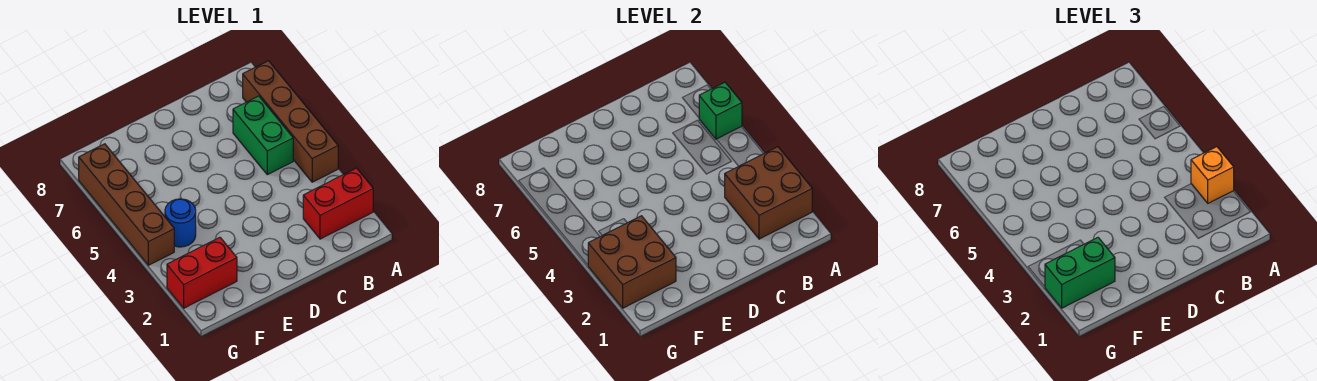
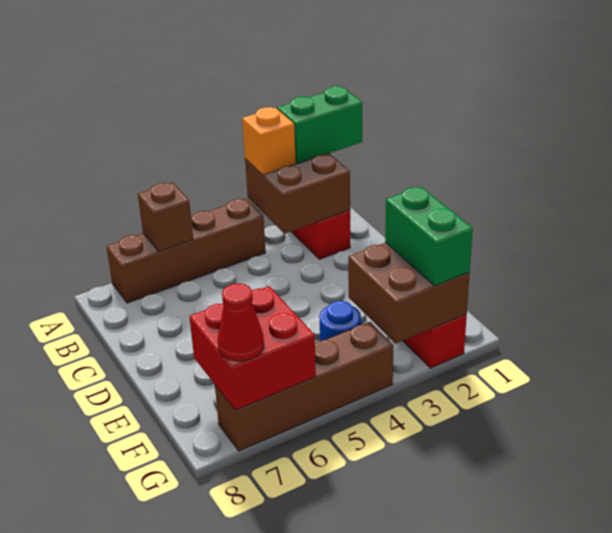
green brick A6 level 2 -> brown brick A6 level 2
green brick B5:B6 level 1 -> green brick A1:A2 level 3
none -> red brick F6:G7 level 2
none -> red cone G7 level 3

